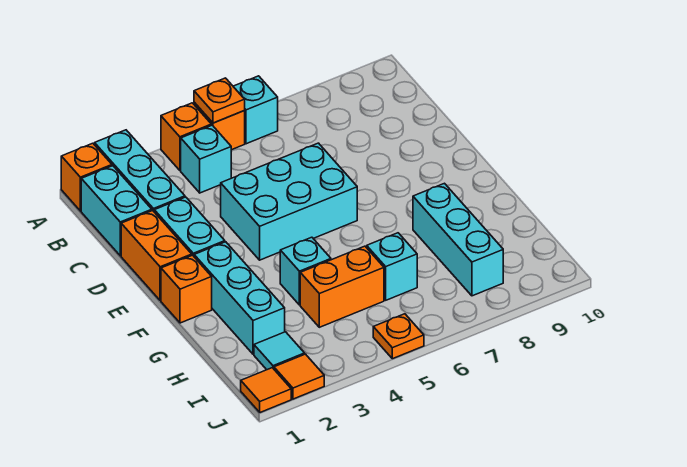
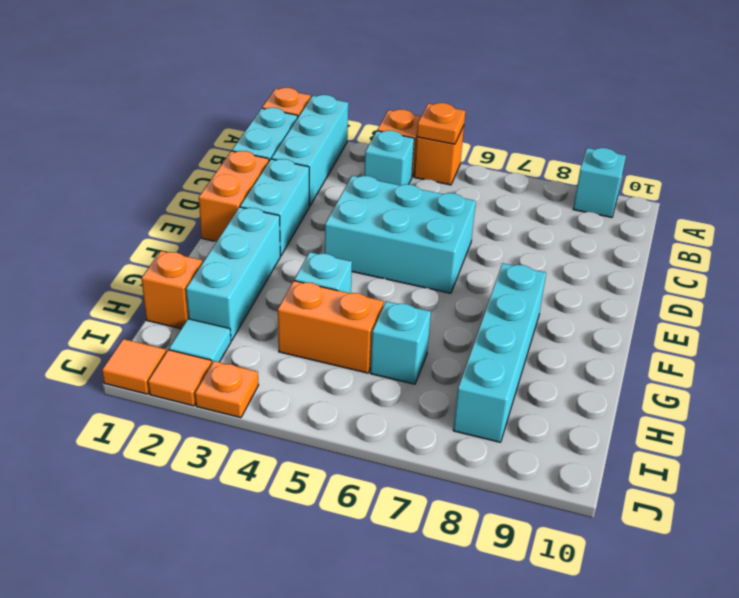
cyan brick A6 level 1 -> cyan brick A9 level 1
orange brick F1 level 1 -> orange brick H1 level 1
cyan brick G8:I8 level 1 -> cyan brick F8:I8 level 1
orange plate J5 level 1 -> orange plate J3 level 1

